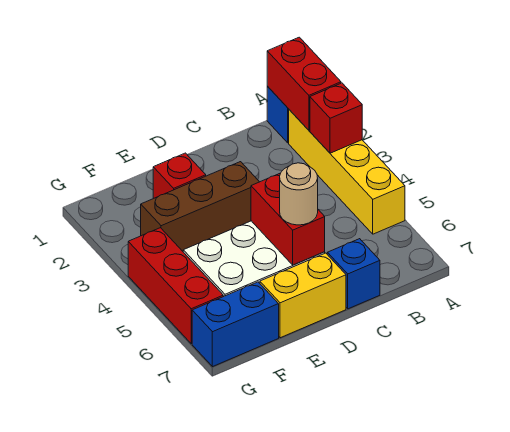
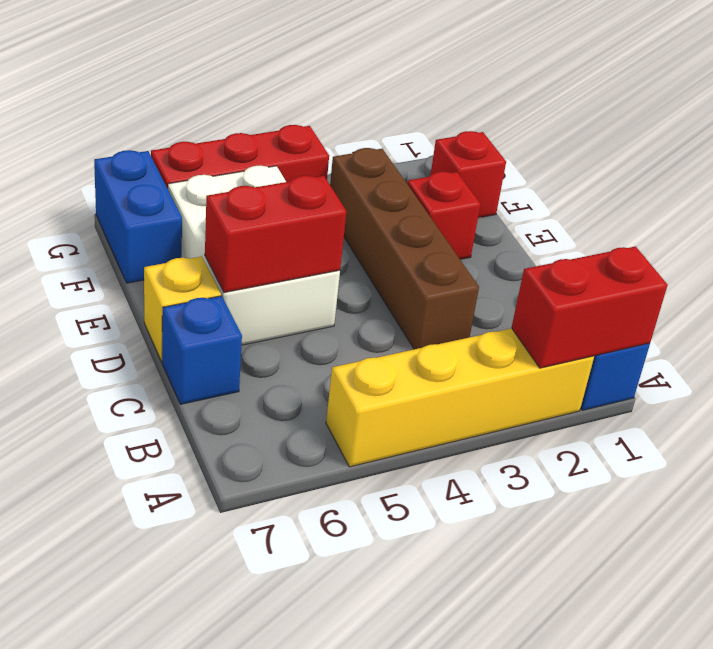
red brick A3 level 2 -> red brick F1 level 1
brown brick D3:F3 level 1 -> brown brick C3:F3 level 1
tan round brick D6 level 3 -> none
yellow brick D7:E7 level 1 -> yellow brick D7 level 1

